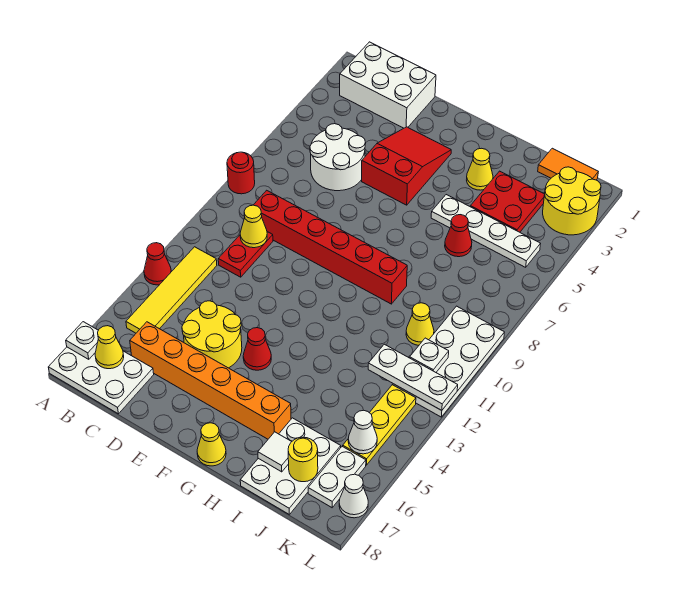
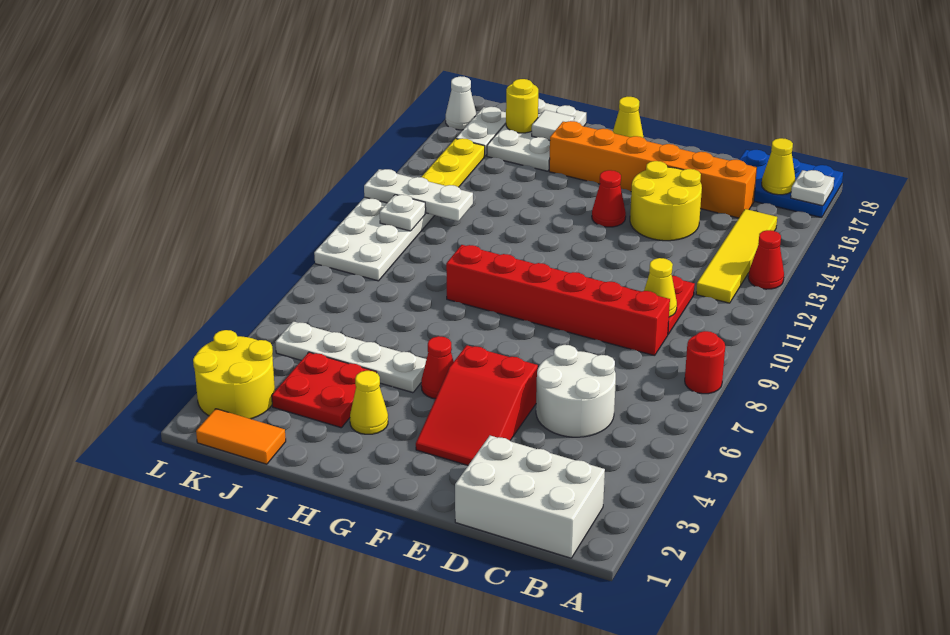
white plate A17:C18 level 1 -> blue plate A17:C18 level 1
red cone I6 level 1 -> red cone G5 level 1
yellow cone J10 level 1 -> none
white cone K15 level 2 -> none

